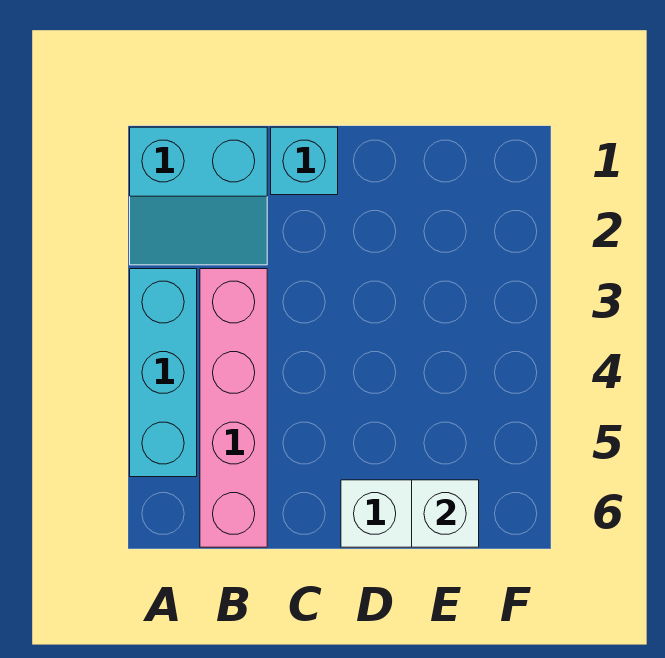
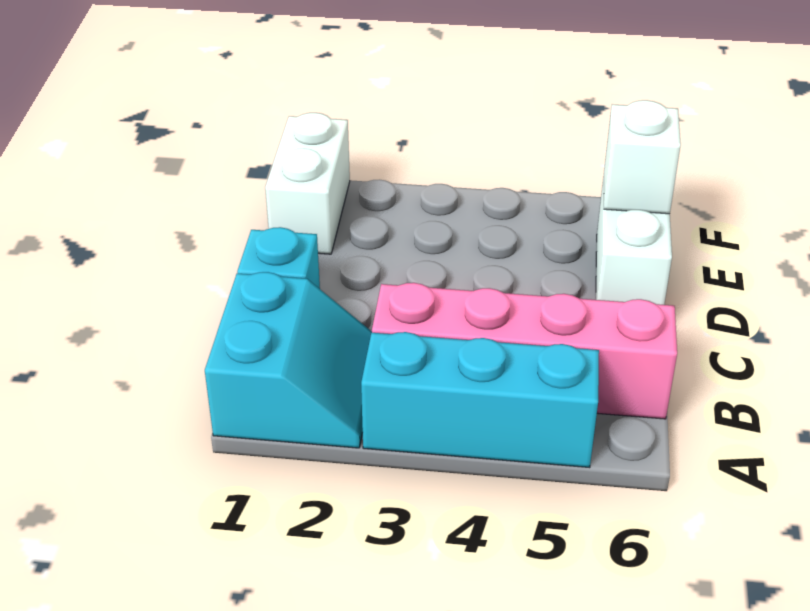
none -> white brick E1:F1 level 1

